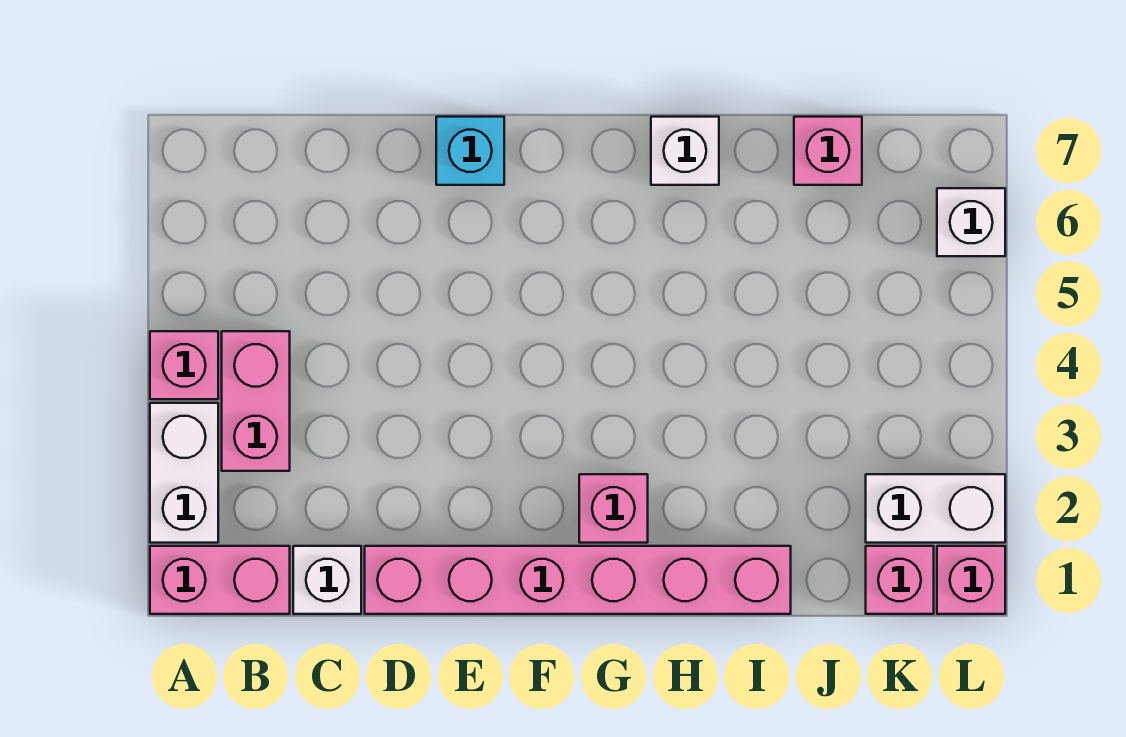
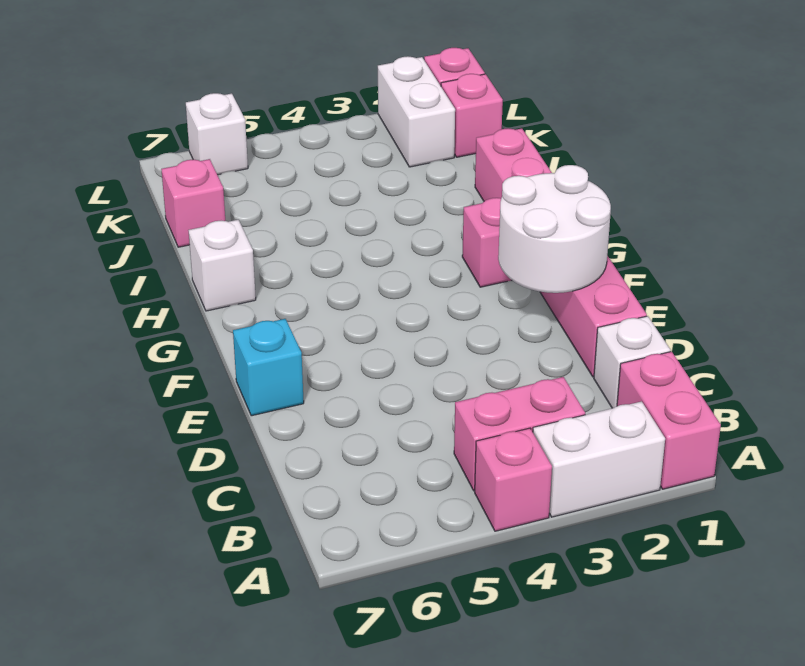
none -> white round brick E1:F2 level 2

